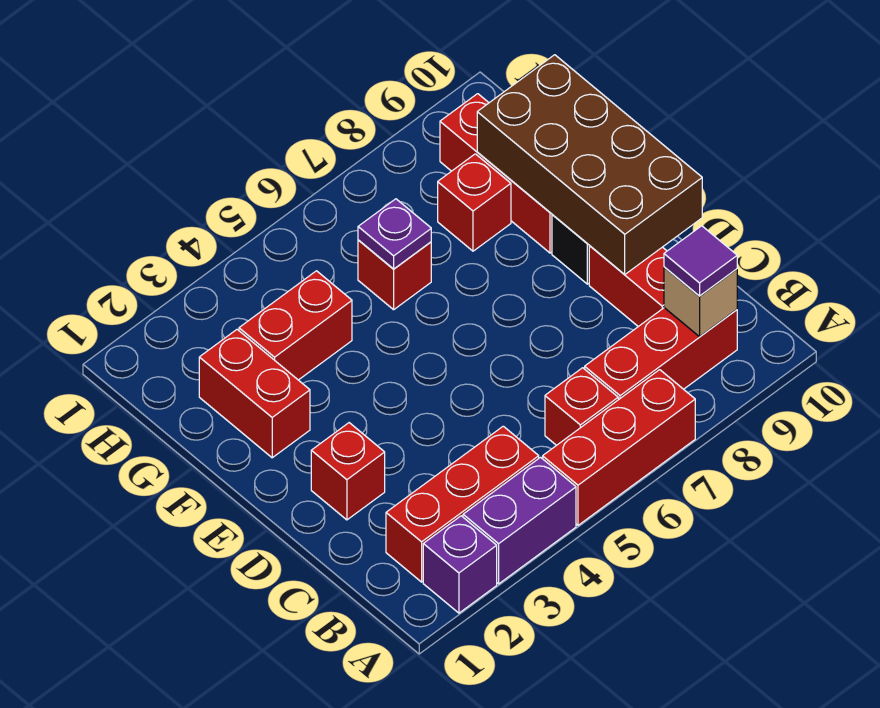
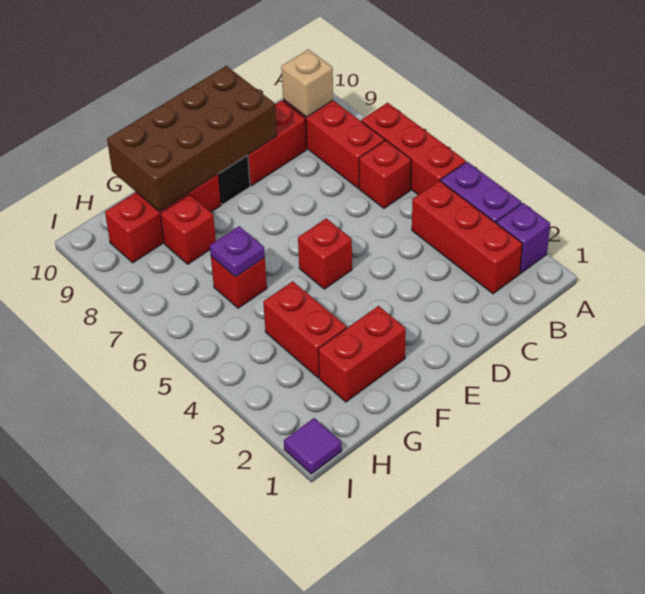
purple tile B9 level 3 -> purple tile I1 level 1
red brick D2 level 1 -> red brick E5 level 1

